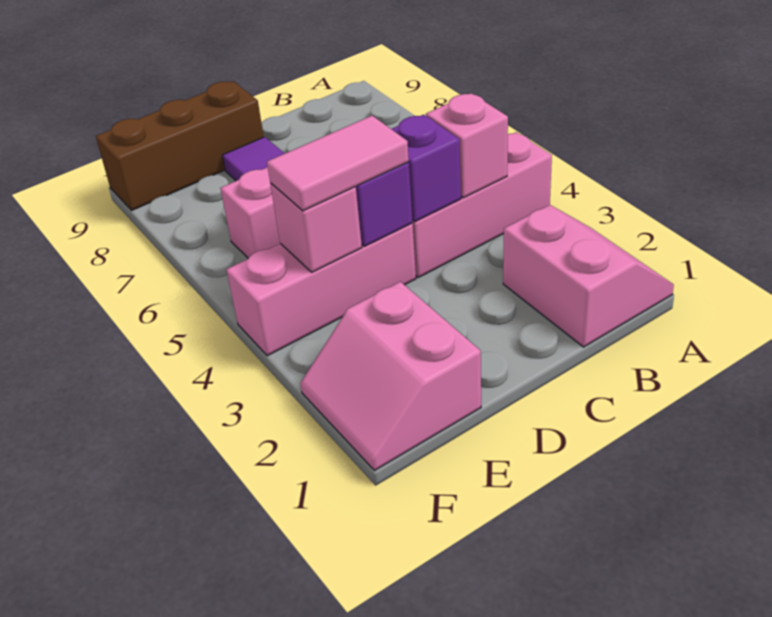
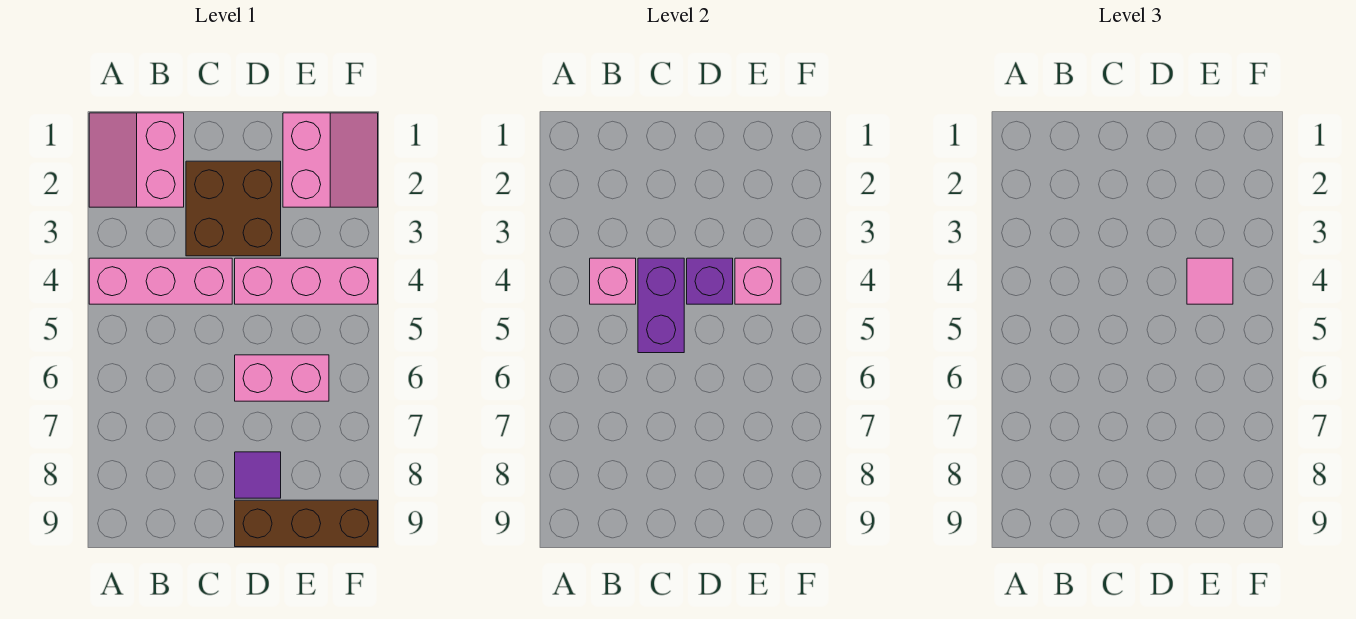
none -> brown brick C2:D3 level 1
purple brick C4 level 2 -> purple brick C4:C5 level 2
pink tile D4:E4 level 3 -> pink tile E4 level 3

